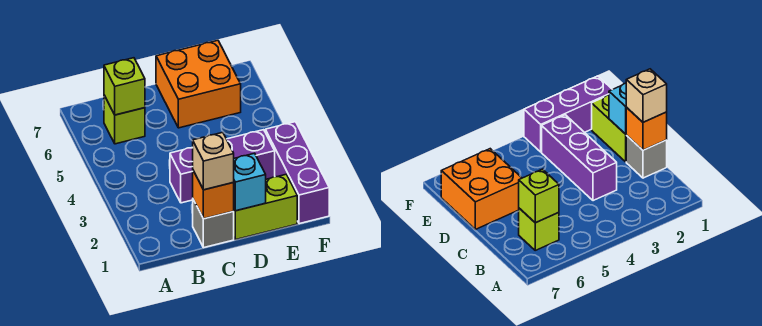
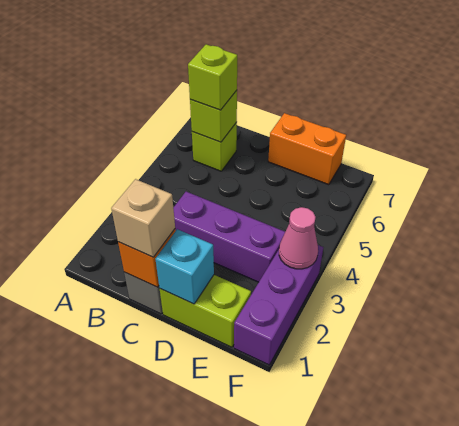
none -> lime brick B6 level 3
orange brick D6:E7 level 1 -> orange brick D7:E7 level 1
none -> pink cone F3 level 2

